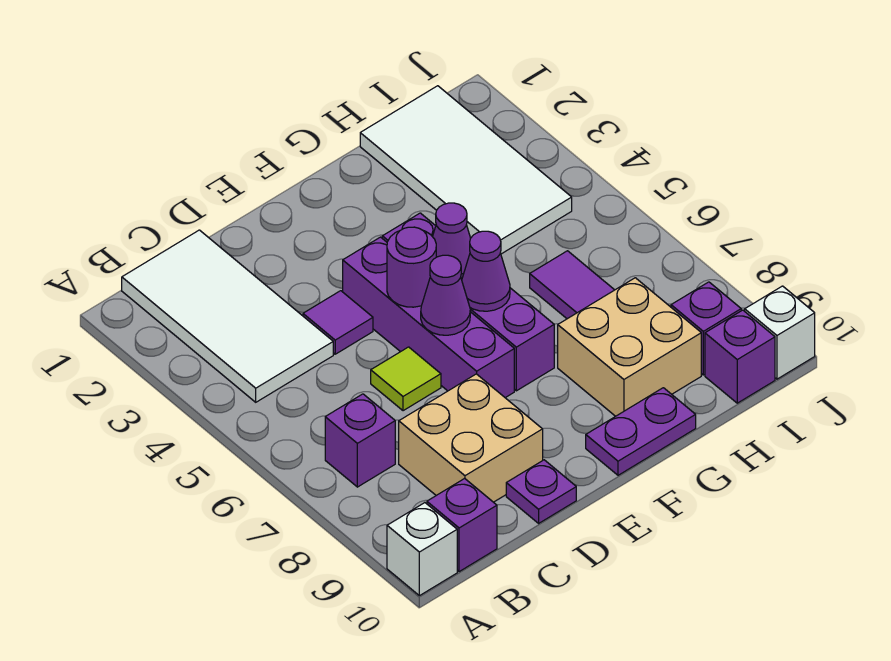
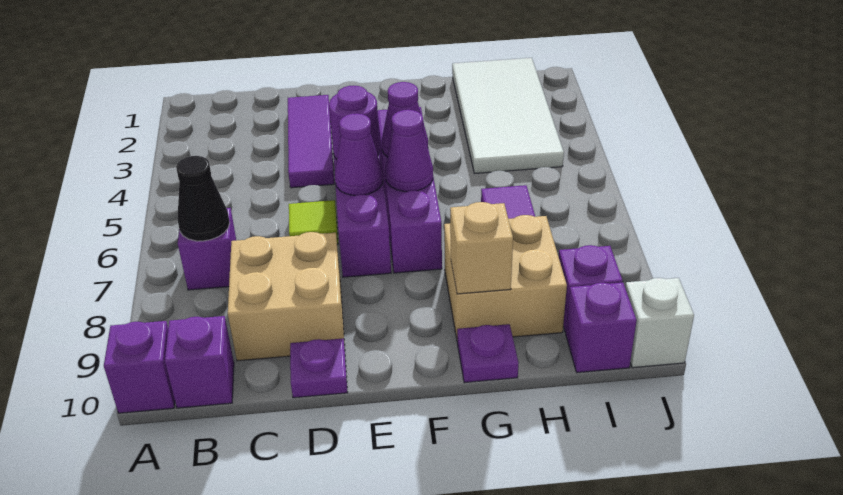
white brick A10 level 1 -> purple brick A10 level 1
white tile B1:C4 level 1 -> none
none -> black cone B7 level 2
purple tile D4 level 1 -> purple tile D2:D4 level 1
purple plate F10:G10 level 1 -> purple plate G10 level 1
none -> tan brick G9 level 2

